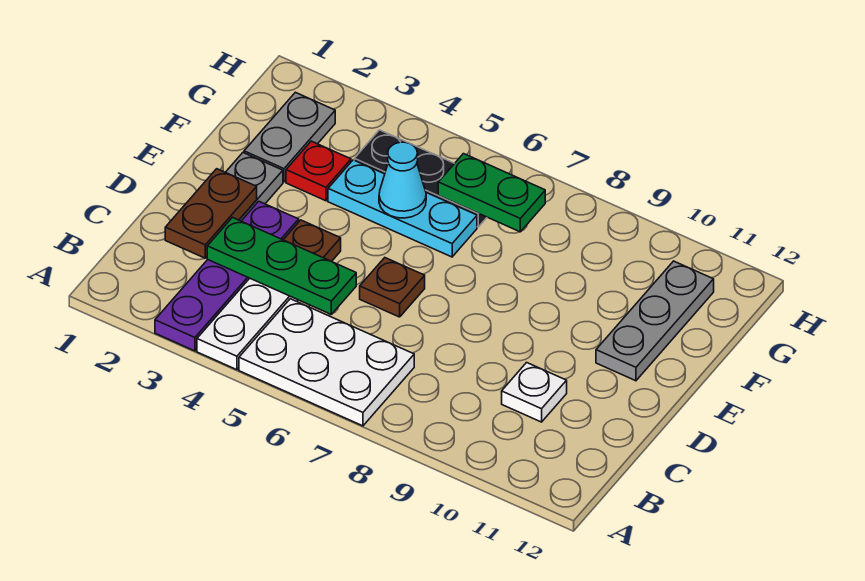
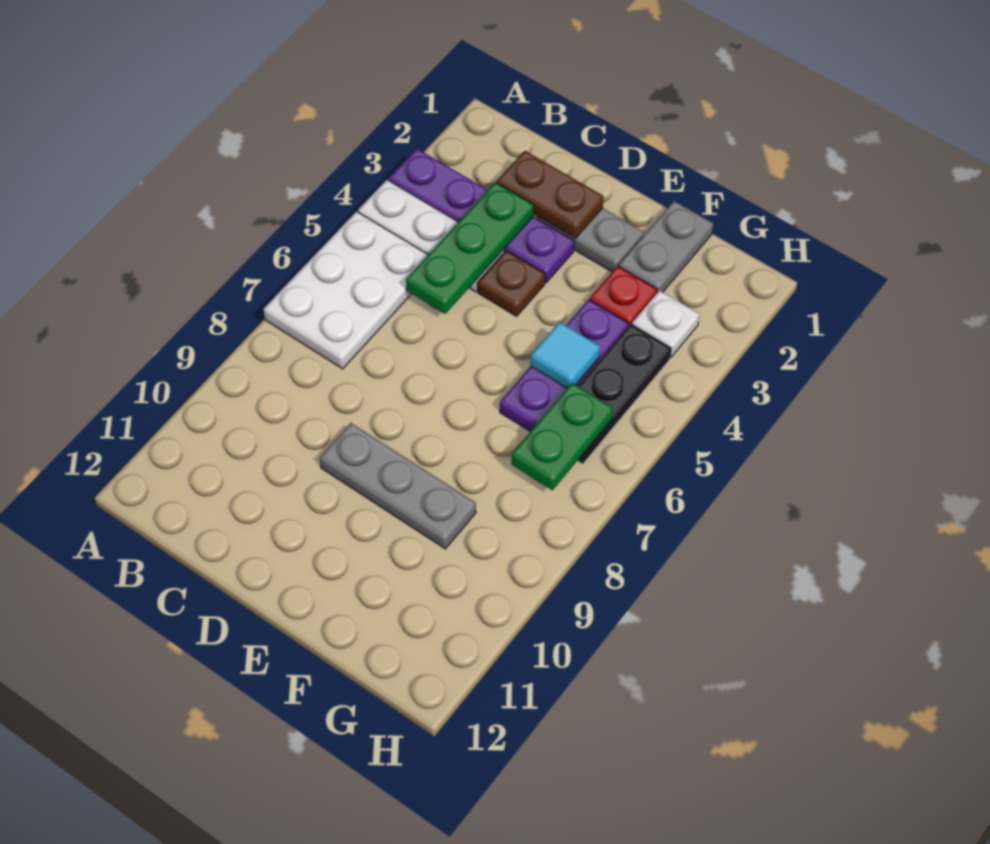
white plate C10 level 1 -> white plate G3 level 1
brown plate D6 level 1 -> none
grey plate E11:G11 level 1 -> grey plate D9:F9 level 1
grey plate F2:G2 level 1 -> grey plate F1:F2 level 1
cyan plate F4:F6 level 1 -> purple plate F4:F6 level 1
cyan cone F5 level 2 -> cyan tile F5 level 2

